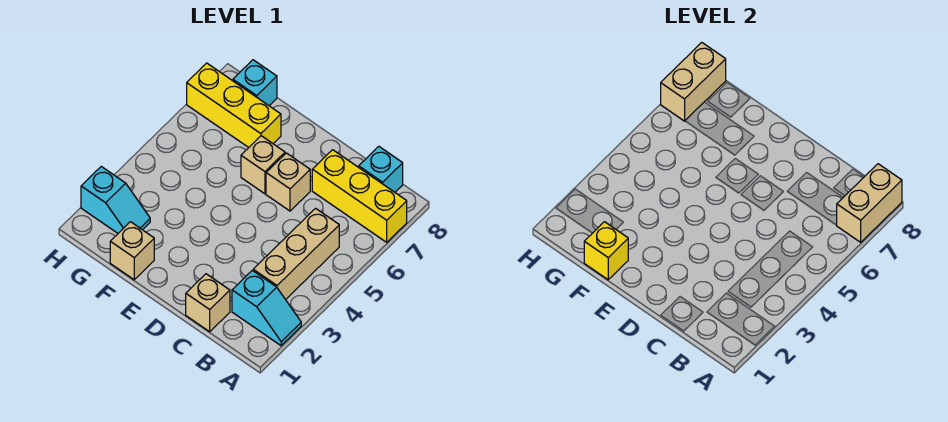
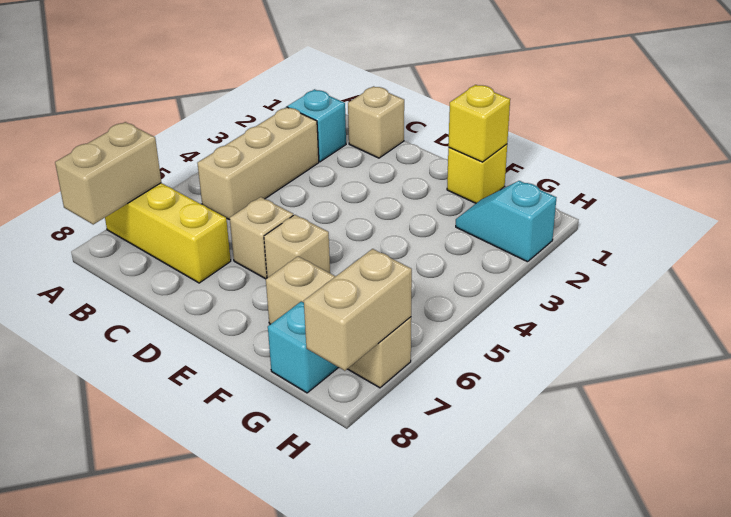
cyan brick B8 level 1 -> none
tan brick F1 level 1 -> yellow brick F1 level 1
yellow brick F7:H7 level 1 -> tan brick F7:H7 level 1

